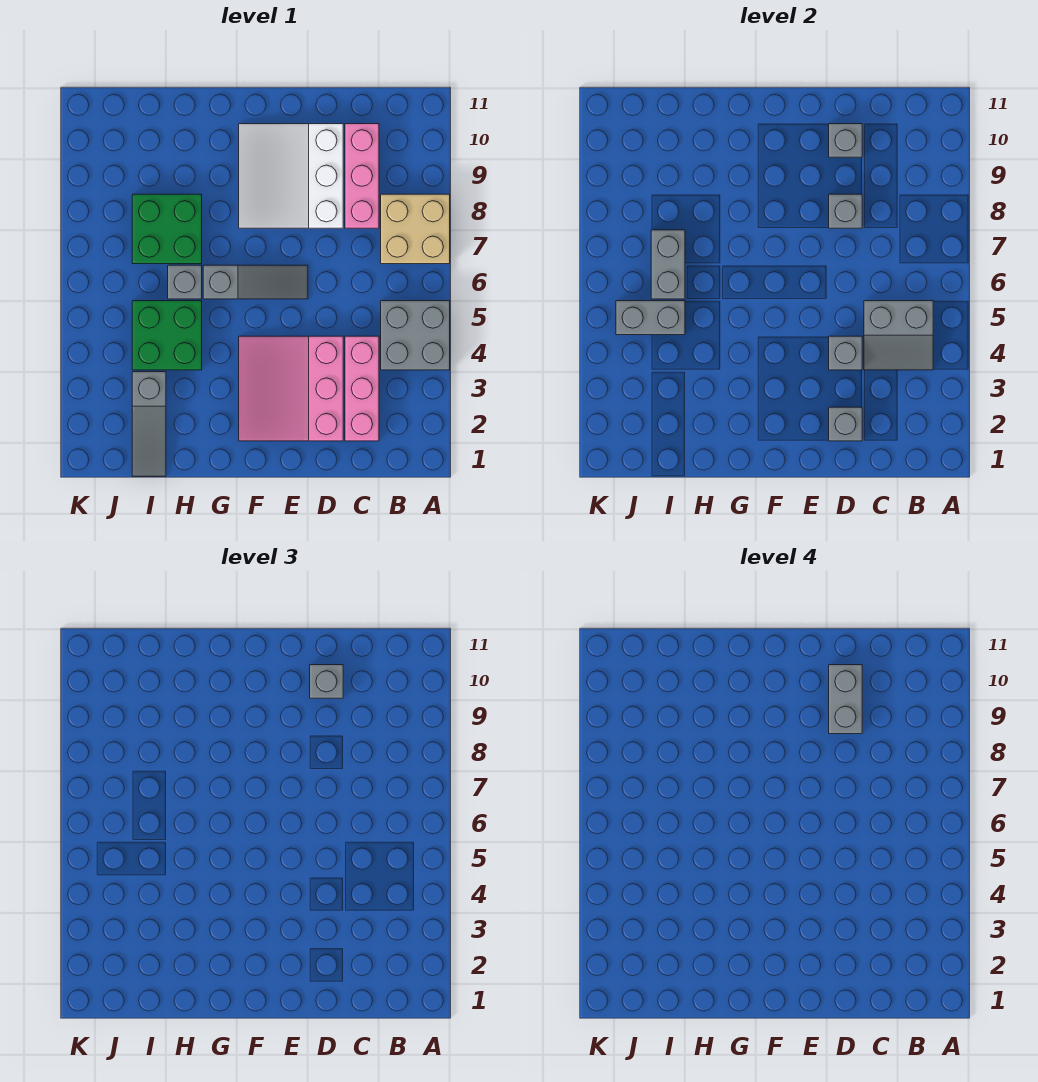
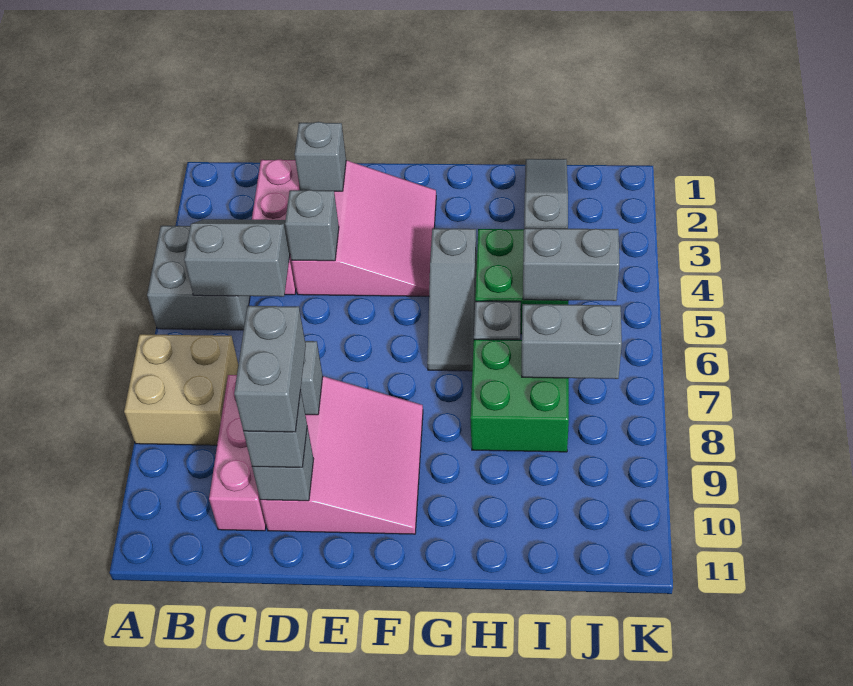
white slope D8:F10 level 1 top D -> pink slope D8:F10 level 1 top D
grey slope E6:G6 level 1 top G -> grey slope G4:G6 level 1 top 4
grey brick I6:I7 level 2 -> grey brick I7:J7 level 2

